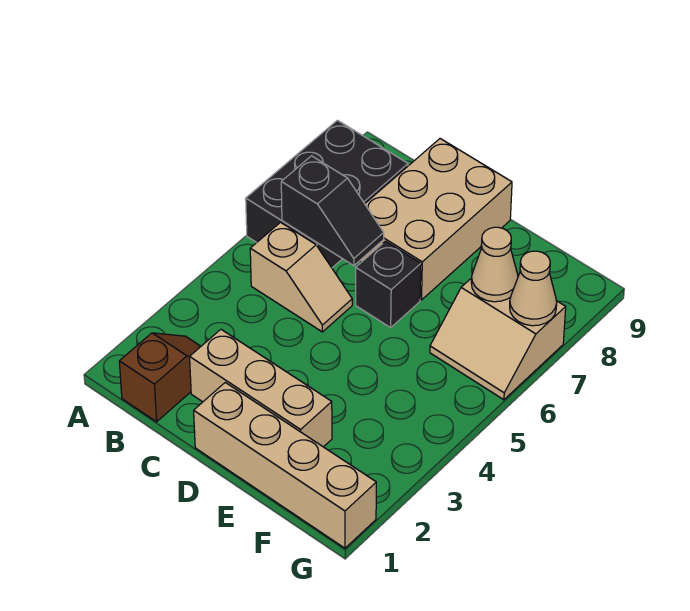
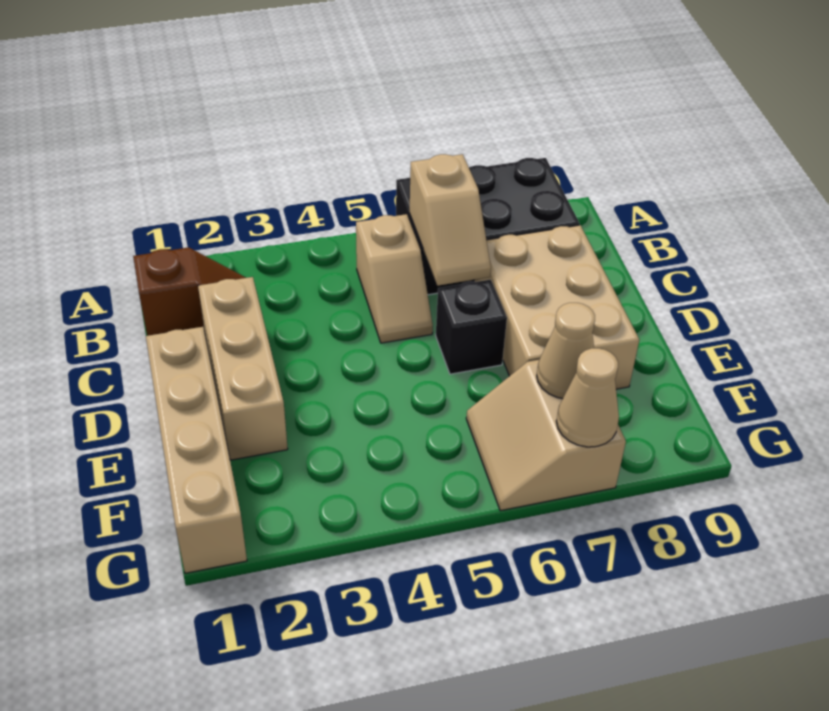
black slope B6:C6 level 2 top B -> tan slope B6:C6 level 2 top B
tan brick C7:D9 level 1 -> tan brick C7:E8 level 1

